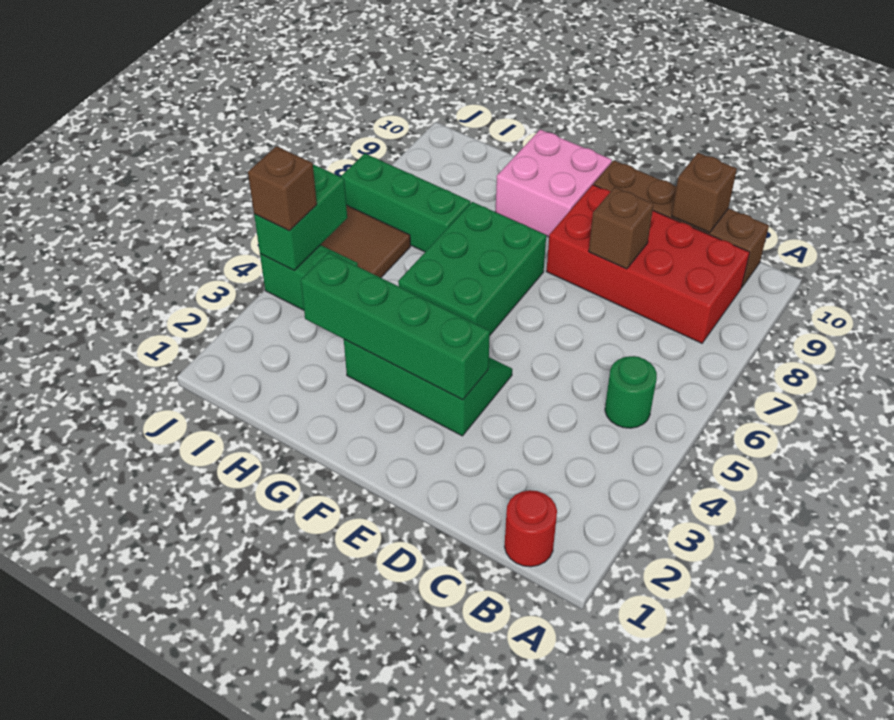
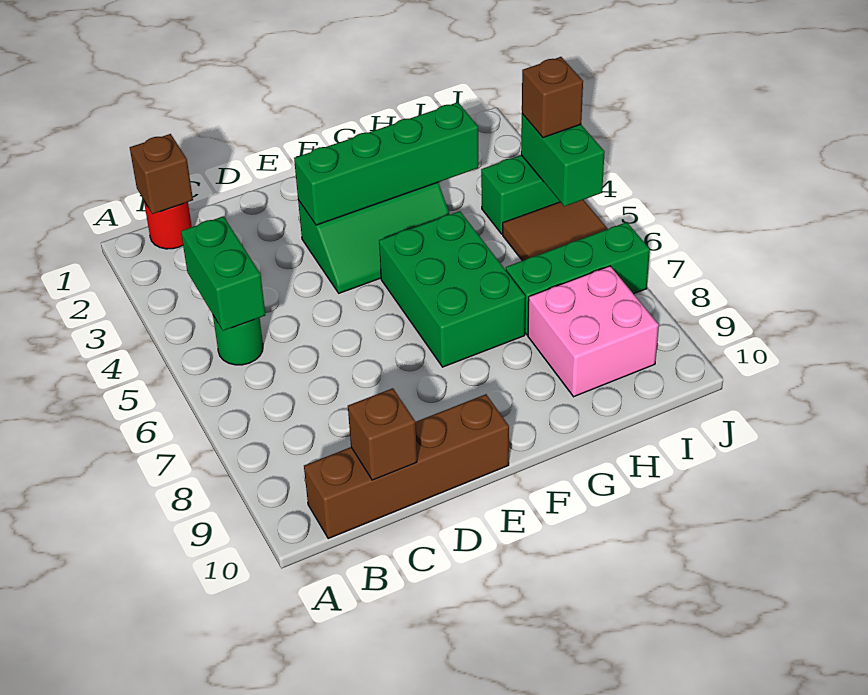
none -> green brick B4:B5 level 2
red brick B8:E9 level 1 -> none
brown brick D8 level 2 -> brown brick B1 level 2
pink brick F9:G10 level 1 -> pink brick H8:I9 level 1

